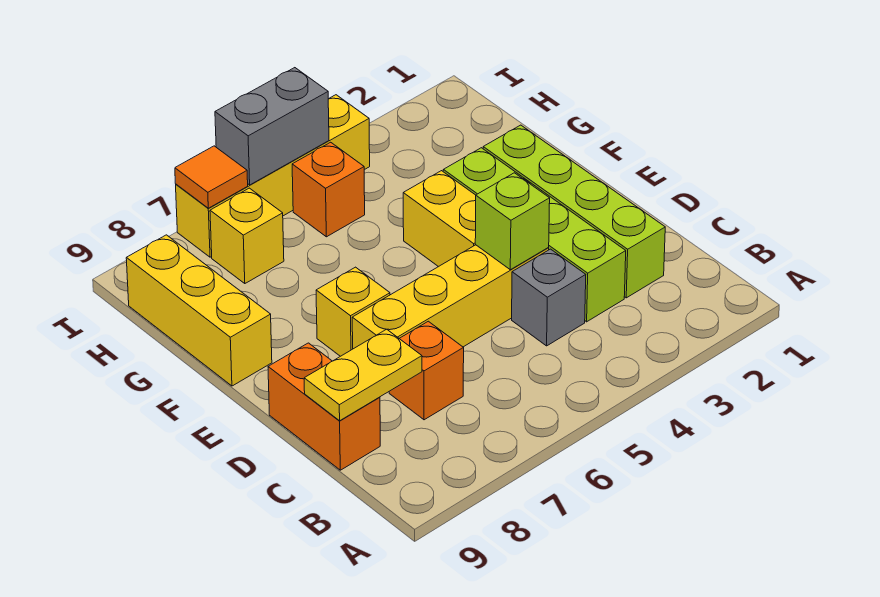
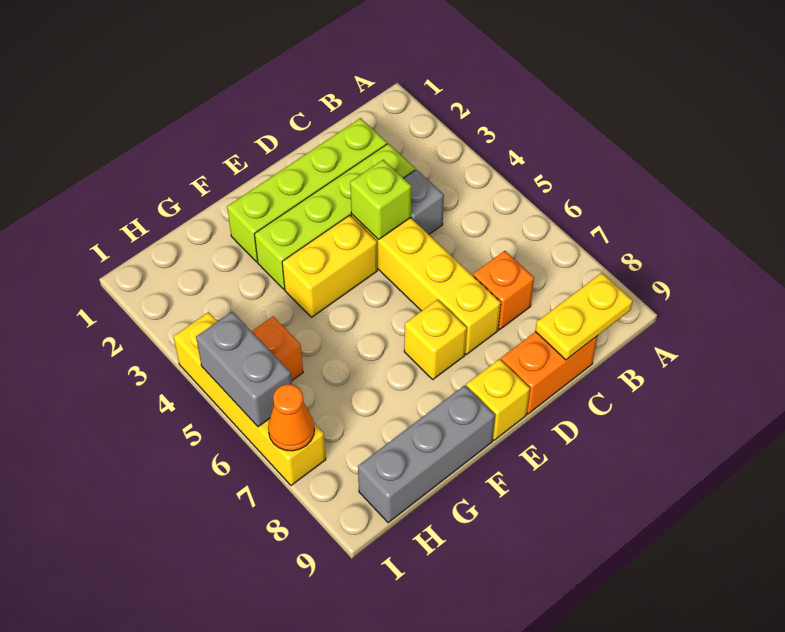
yellow plate C8:C9 level 2 -> yellow plate B9:C9 level 2
yellow brick F9:H9 level 1 -> grey brick F9:H9 level 1
yellow brick H7 level 1 -> yellow brick E9 level 1
orange tile I7 level 2 -> orange cone I7 level 2

